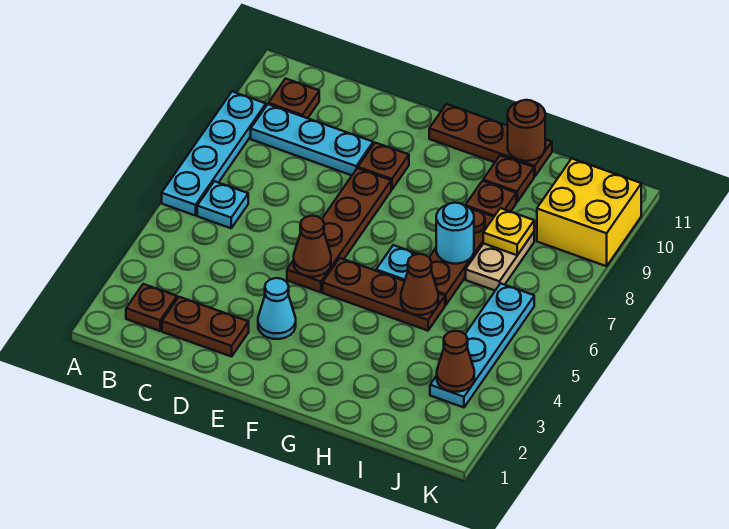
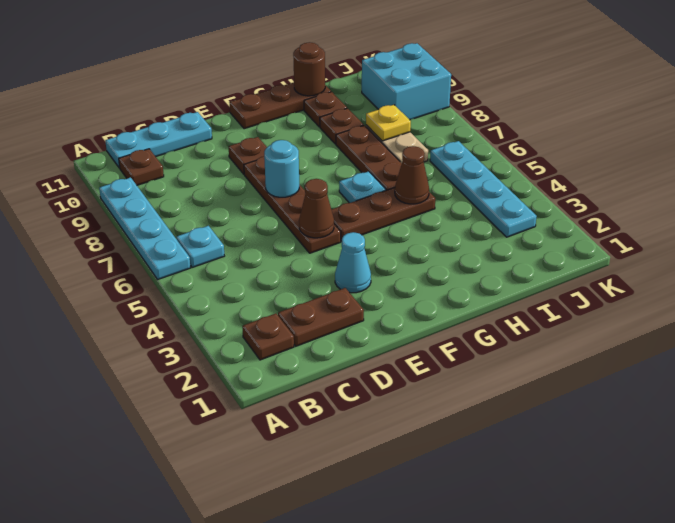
cyan plate B9:D9 level 1 -> cyan plate B11:D11 level 1
cyan round brick H7 level 2 -> cyan round brick E7 level 2
brown cone J3 level 2 -> none
yellow brick J9:K10 level 1 -> cyan brick J9:K10 level 1

